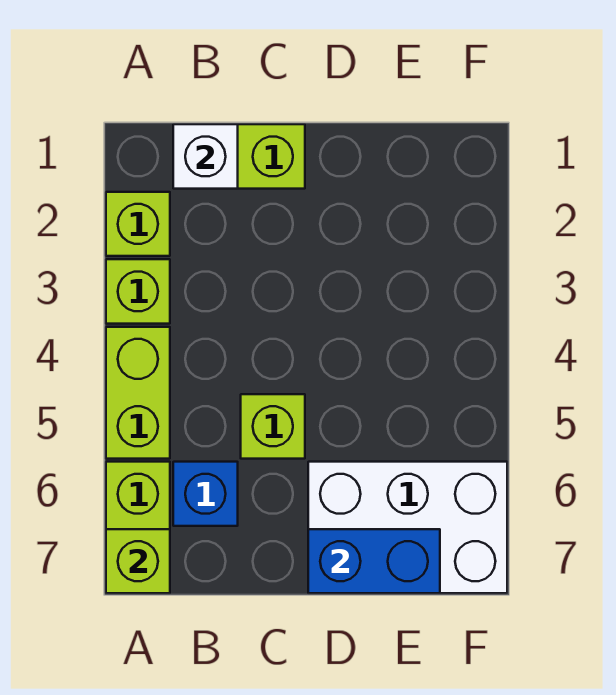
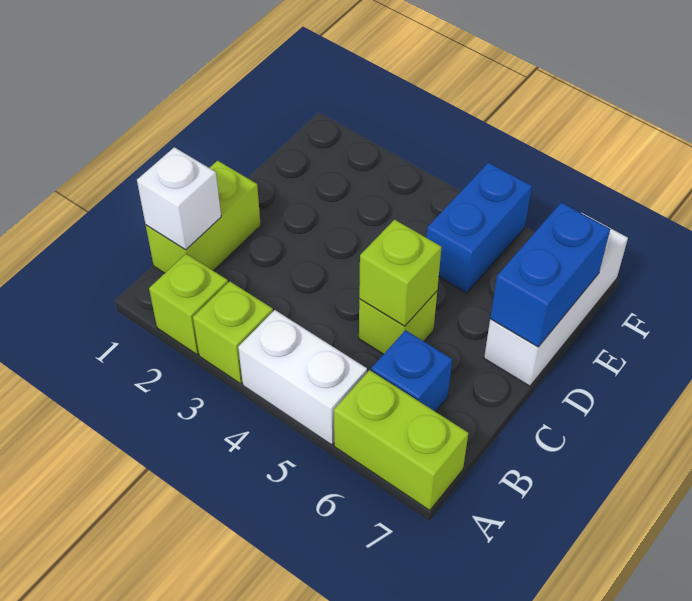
lime brick A4:A5 level 1 -> white brick A4:A5 level 1
lime brick A7 level 2 -> lime brick C5 level 2
white brick D6:F7 level 1 -> white brick D7:F7 level 1
none -> blue brick E5:F5 level 1

